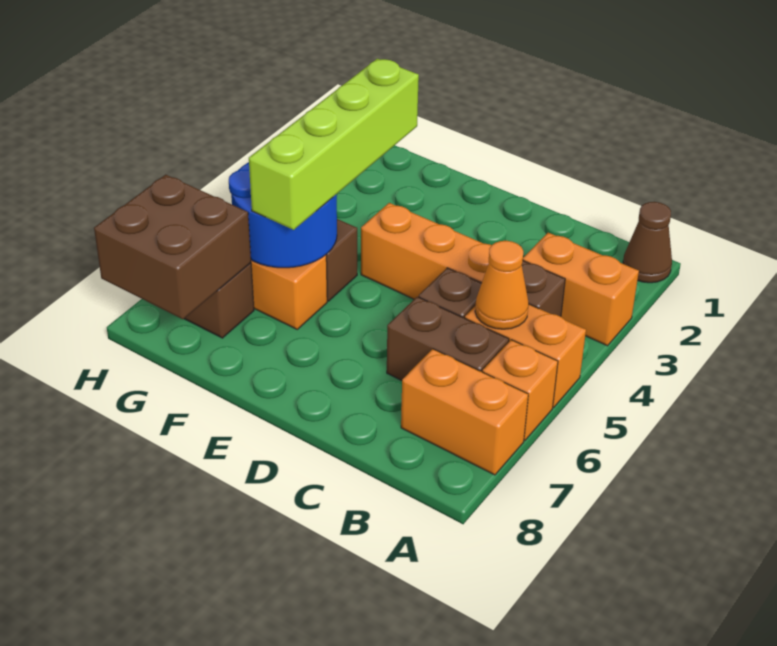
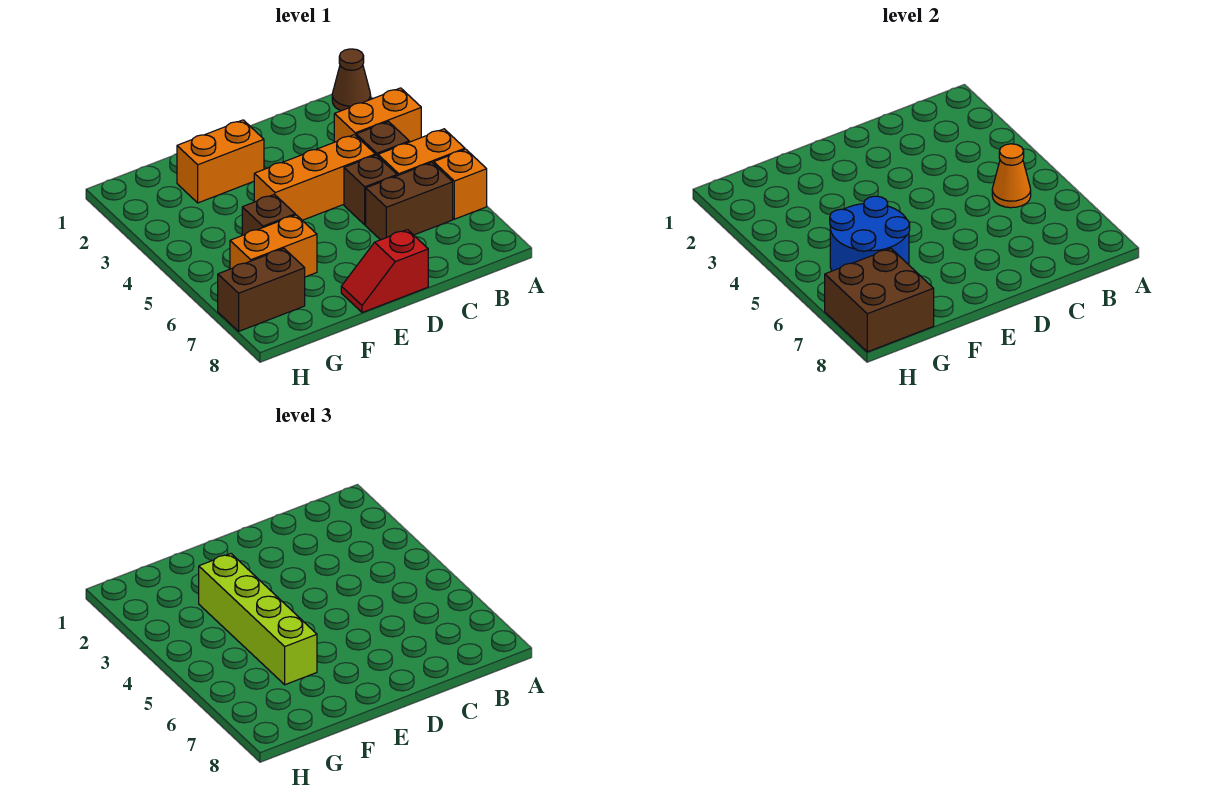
orange brick A7:B7 level 1 -> orange brick E2:F2 level 1
none -> red slope D8:E8 level 1 top D

